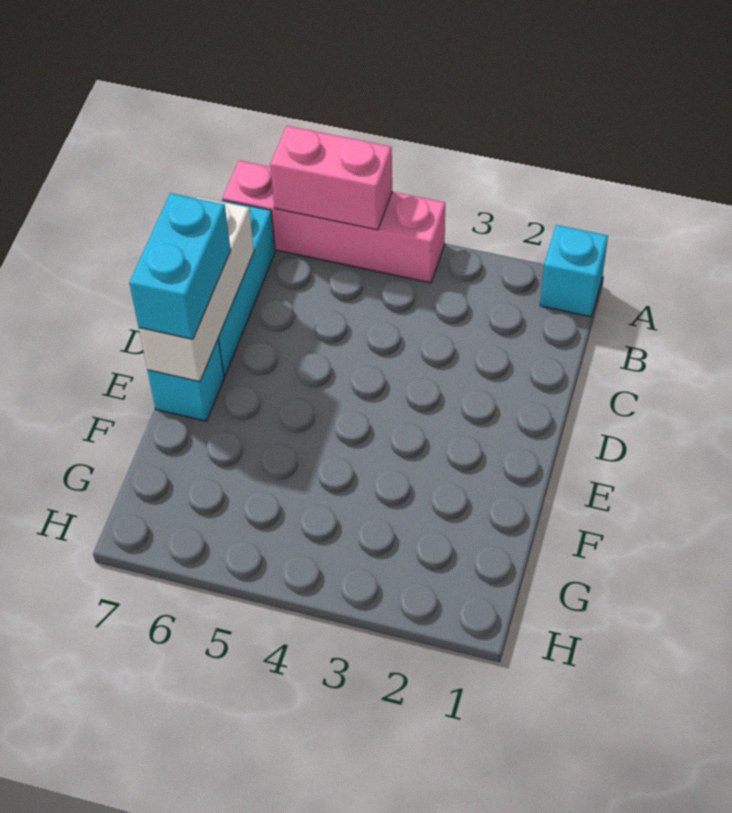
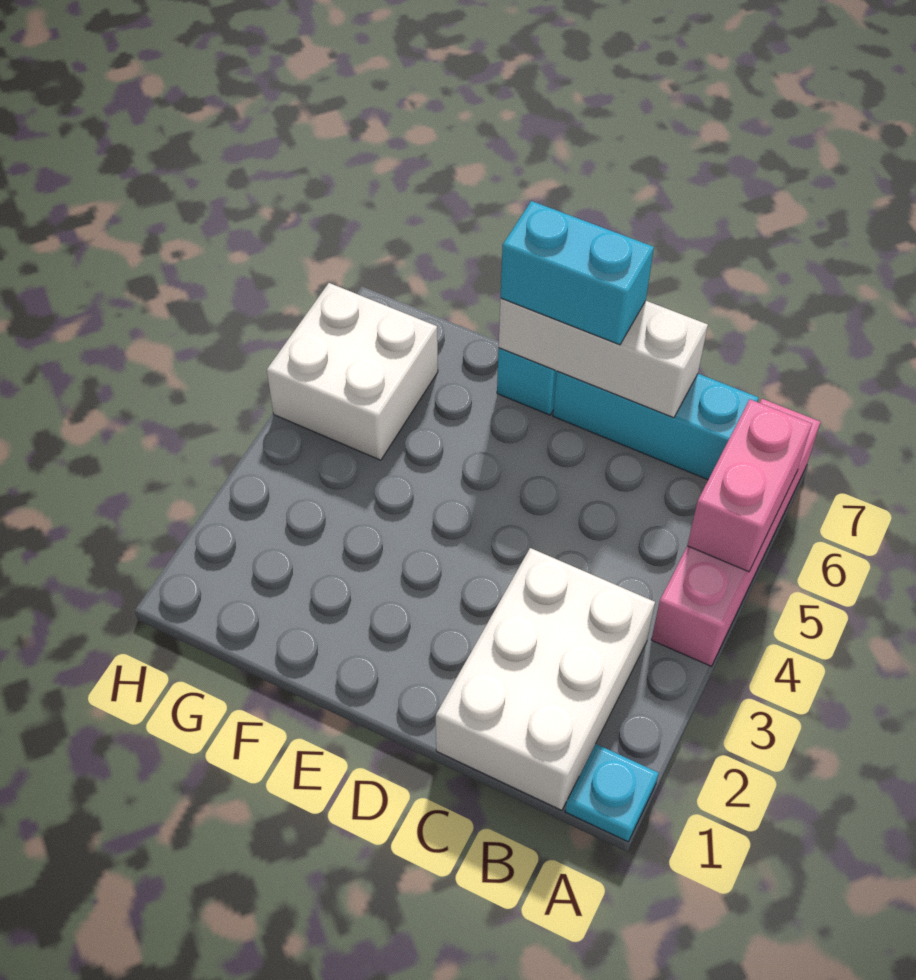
cyan brick A1 level 1 -> cyan plate A1 level 1
none -> white brick B1:C3 level 1
none -> white brick G5:H6 level 1

